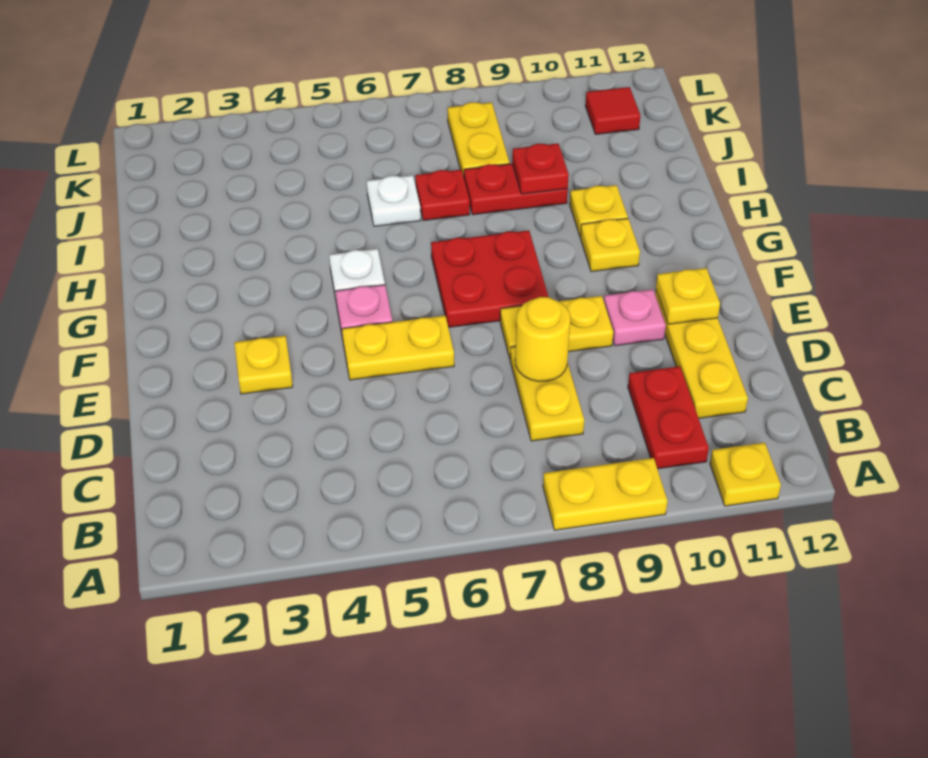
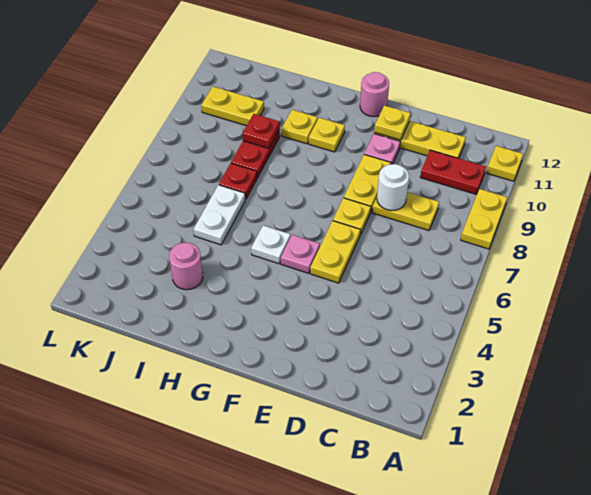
yellow round brick D8 level 2 -> white round brick D8 level 2
yellow plate E3 level 1 -> yellow plate E7 level 1
red plate F7:G8 level 1 -> none
none -> pink round brick F12 level 1
none -> pink round brick I3 level 1
white plate I6 level 1 -> white plate I5:I6 level 1
yellow plate J8:K8 level 1 -> yellow plate J10:K10 level 1
red tile K11 level 1 -> none

